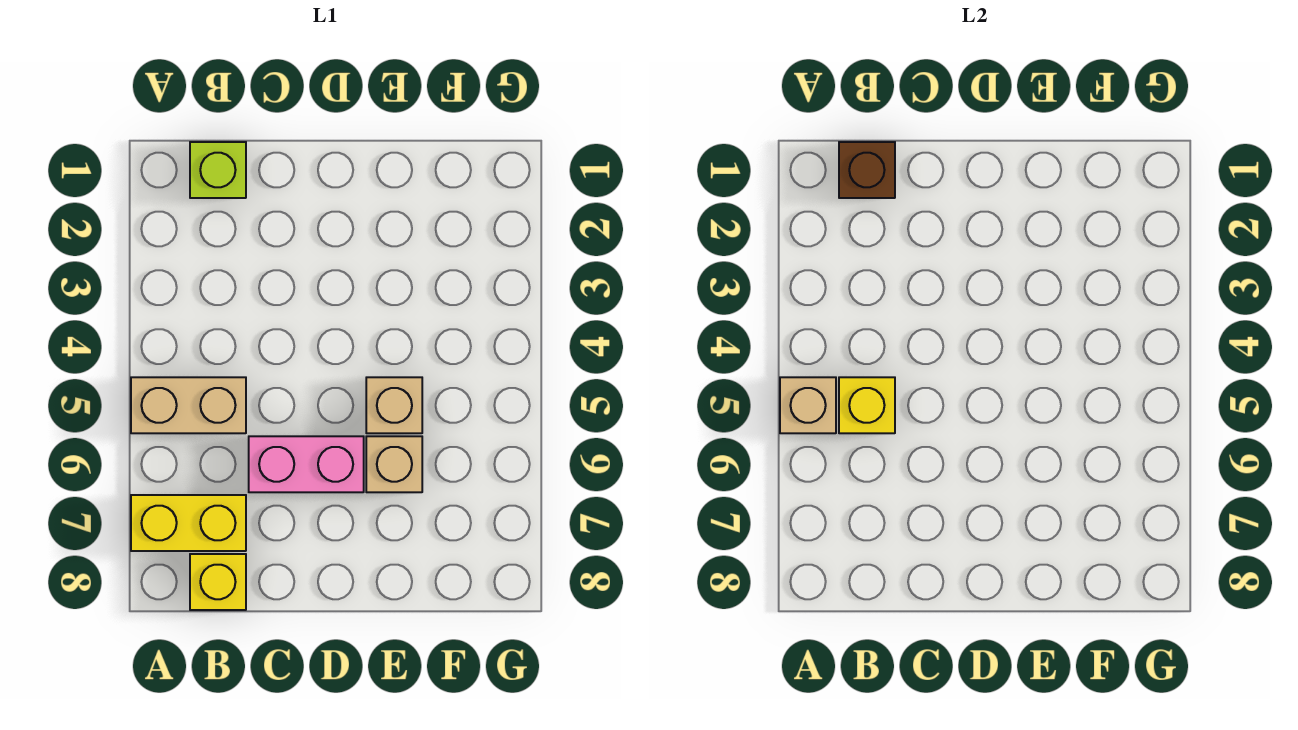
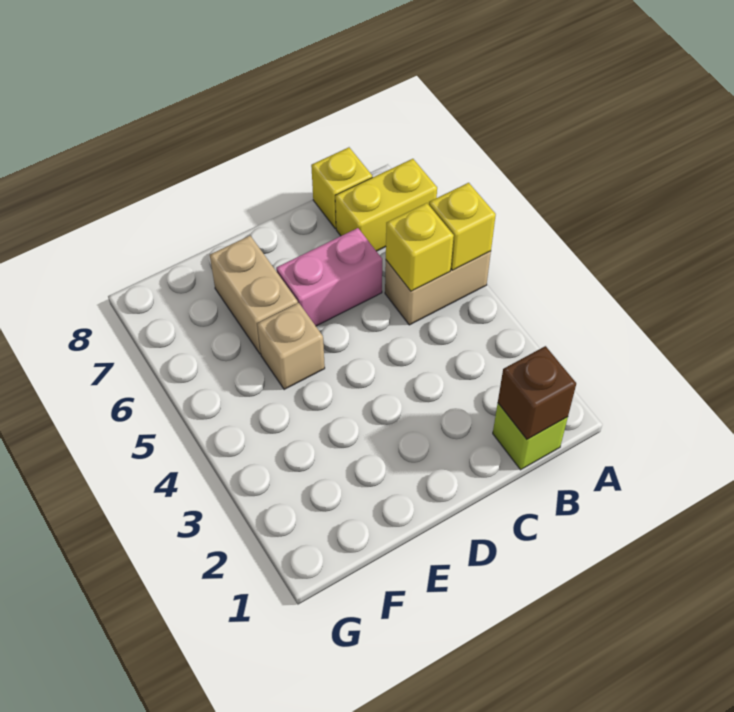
tan brick A5 level 2 -> yellow brick A5 level 2
tan brick E6 level 1 -> tan brick E6:E7 level 1

